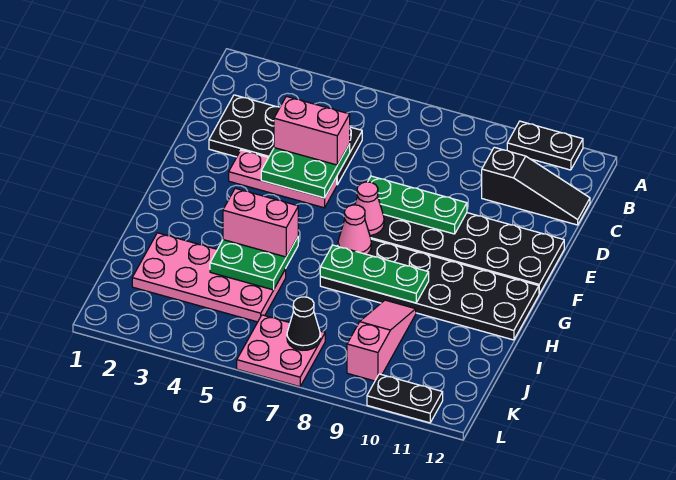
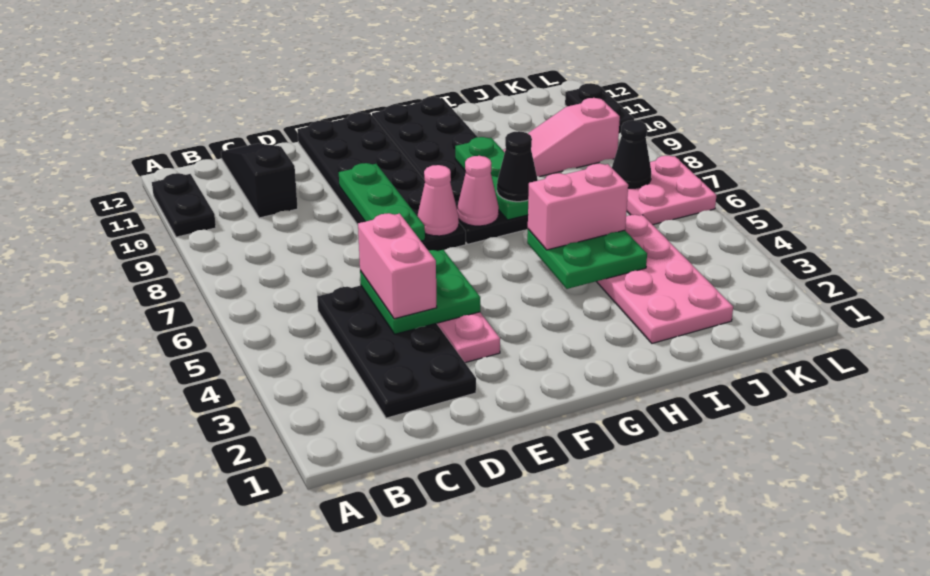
pink brick H4:H5 level 3 -> pink brick H5:I5 level 3
none -> black cone H7 level 3

